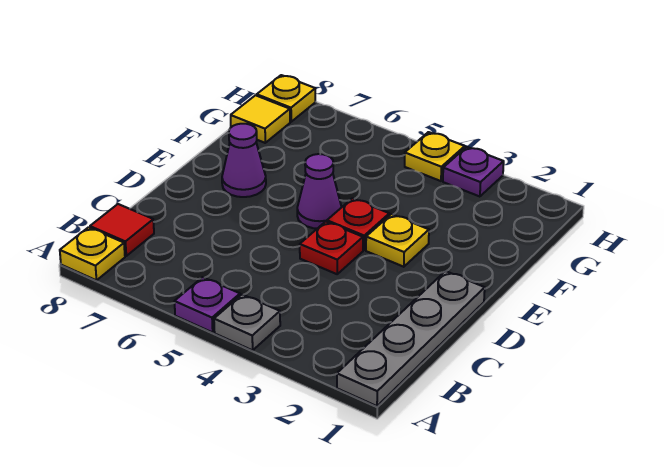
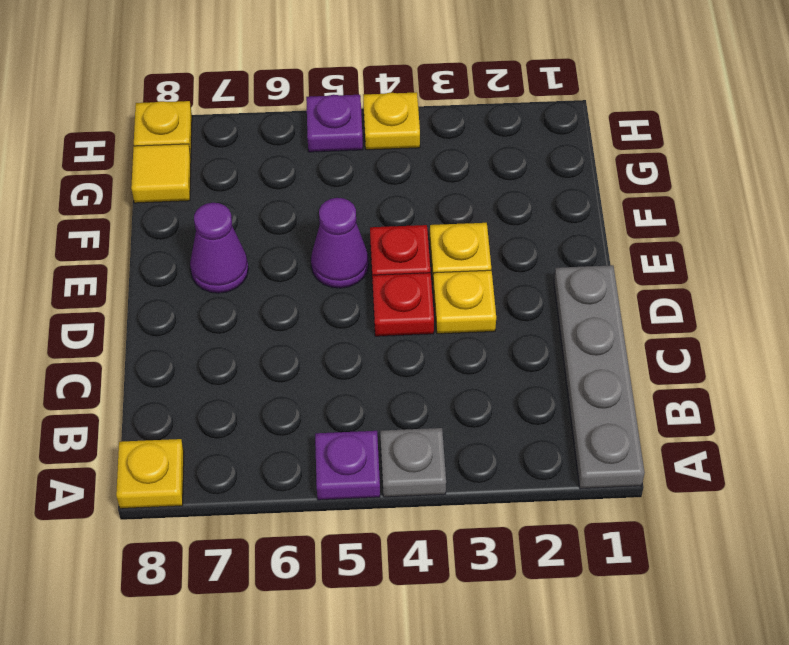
red tile B8 level 1 -> none
none -> yellow plate D3 level 1
purple plate H3 level 1 -> purple plate H5 level 1

